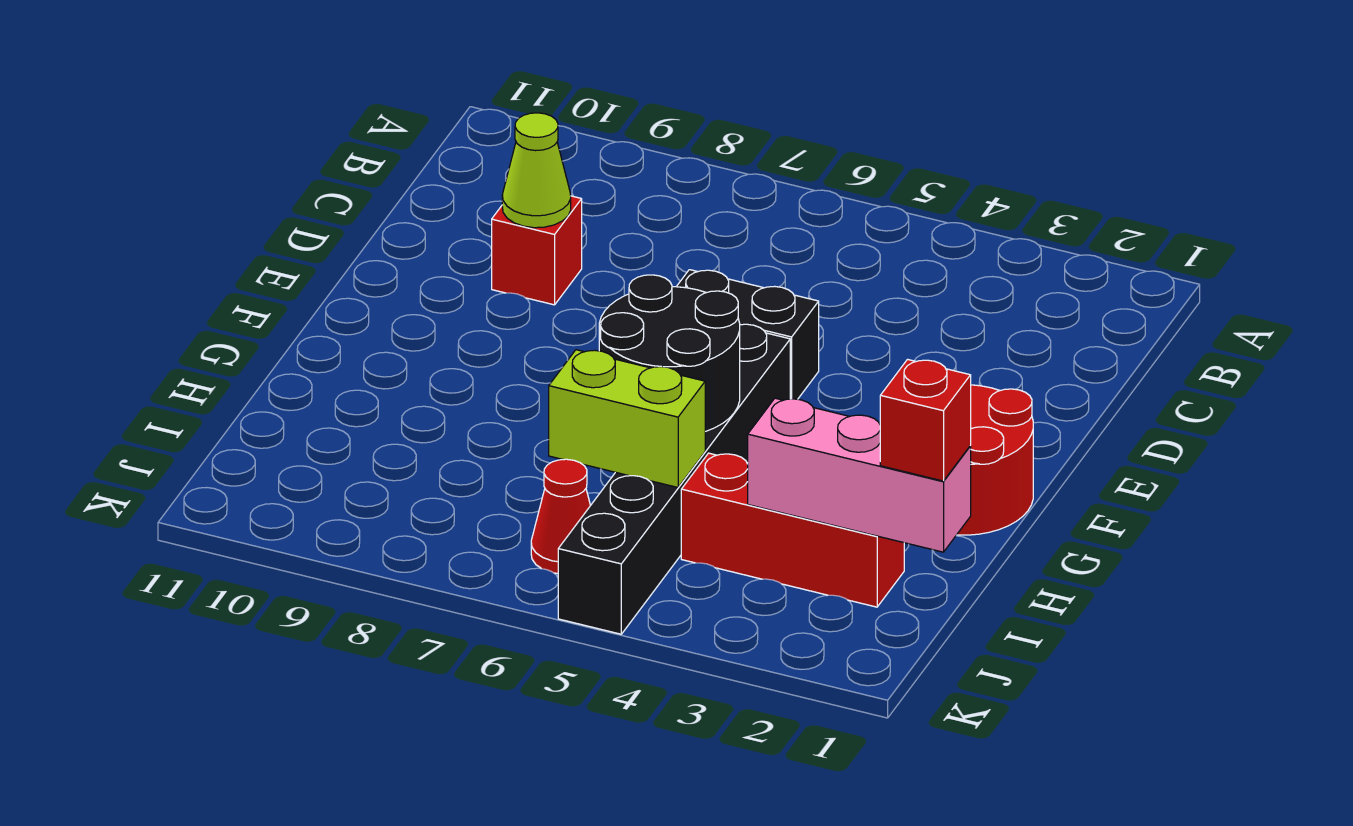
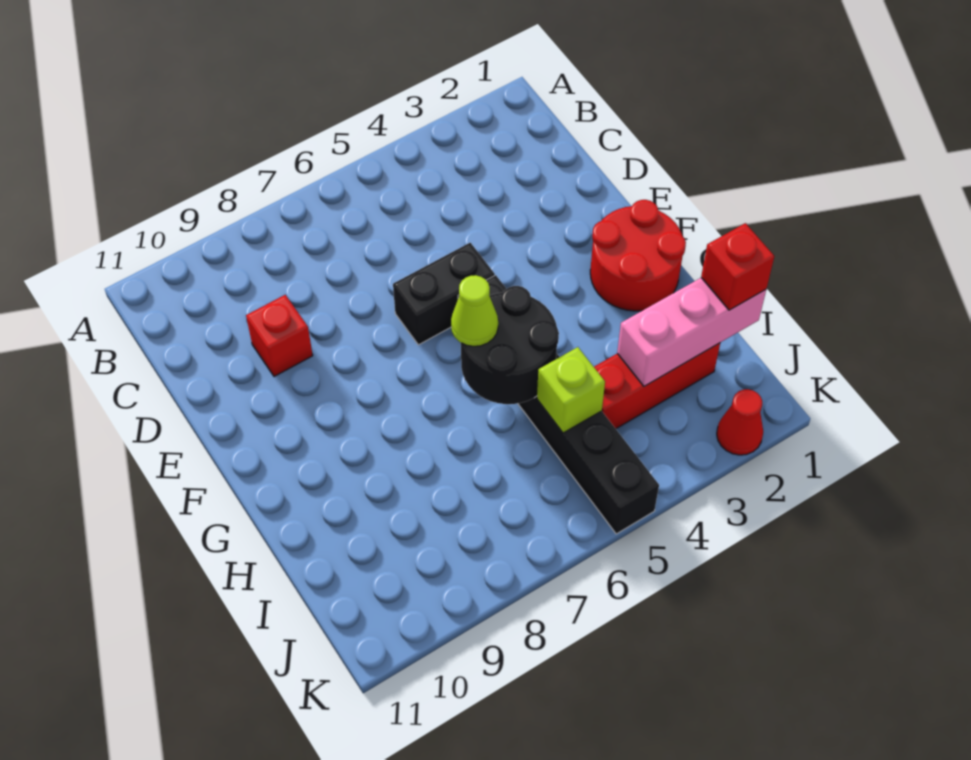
lime cone D9 level 2 -> lime cone G6 level 3
lime brick I5:I6 level 2 -> lime brick I5 level 2
red cone J6 level 1 -> red cone K2 level 1

